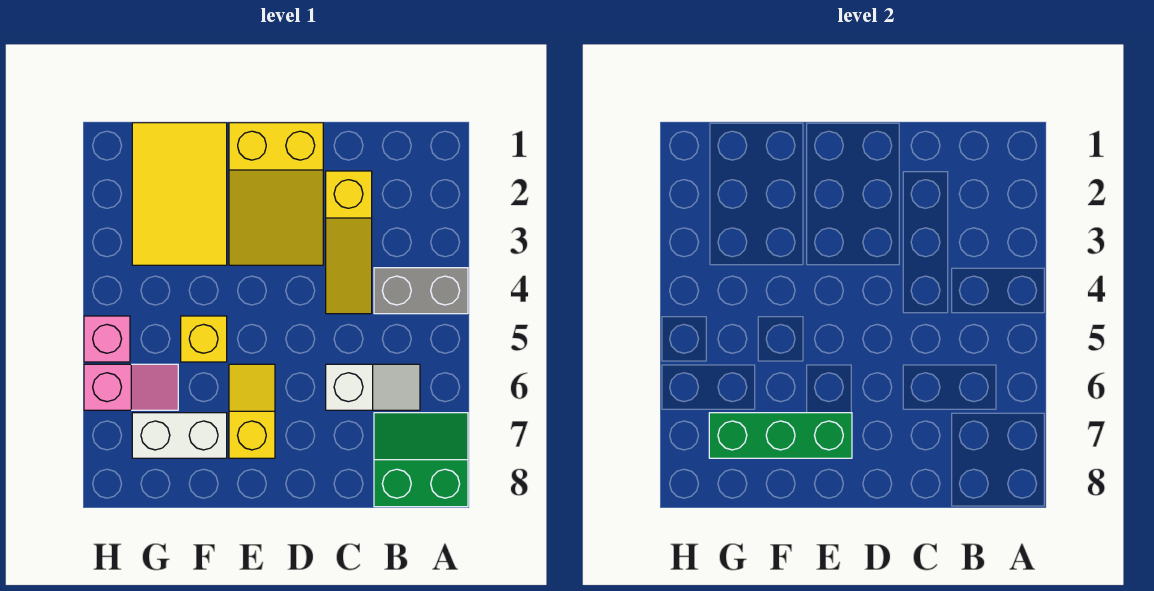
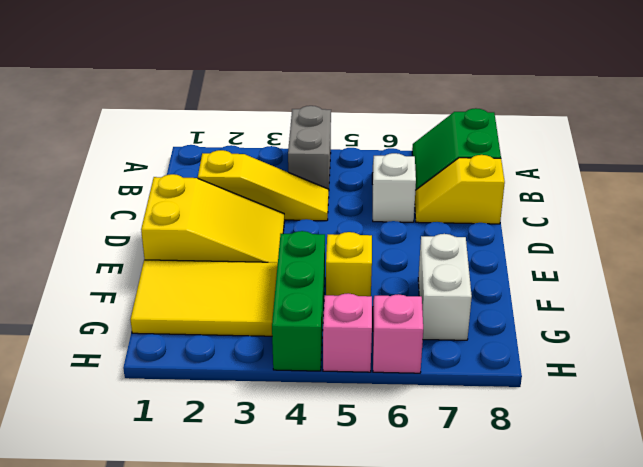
yellow slope E6:E7 level 1 top 7 -> yellow slope C7:C8 level 1 top 8
green brick E7:G7 level 2 -> green brick F4:H4 level 1

